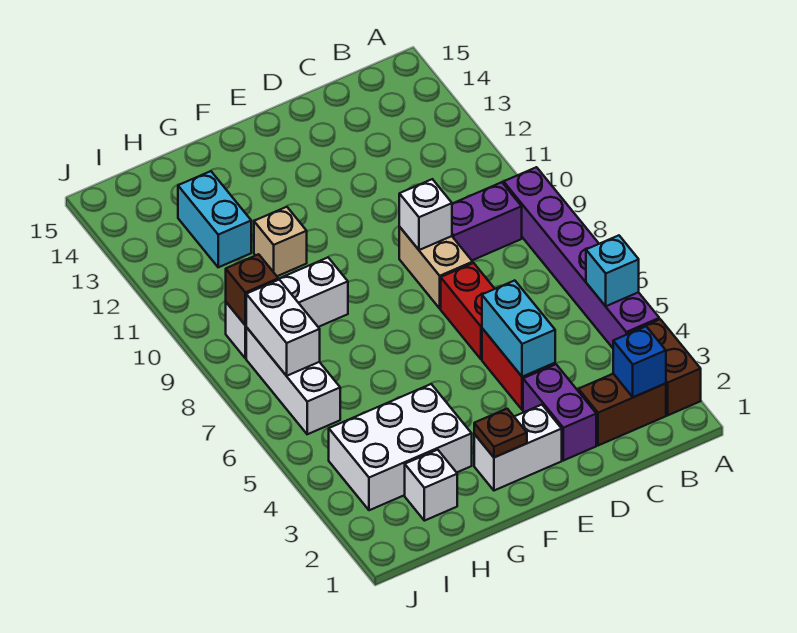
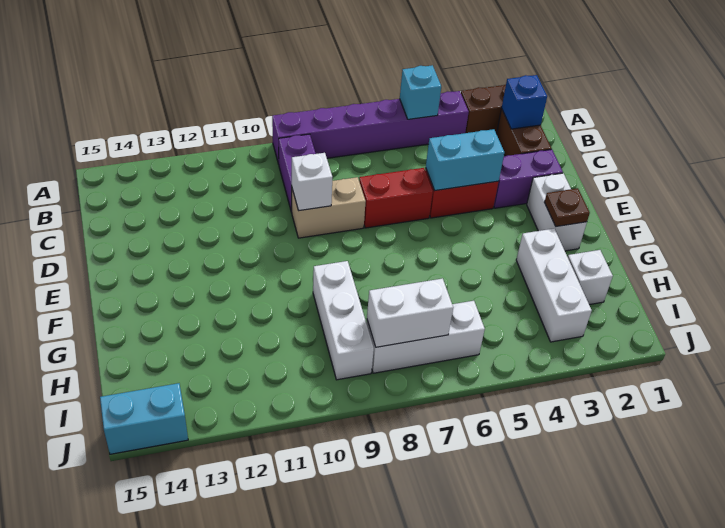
white brick G3:I4 level 1 -> white brick G3:I3 level 1
tan brick G11 level 1 -> none
cyan brick H12:H13 level 1 -> cyan brick J14:J15 level 1
brown brick I9 level 2 -> none

